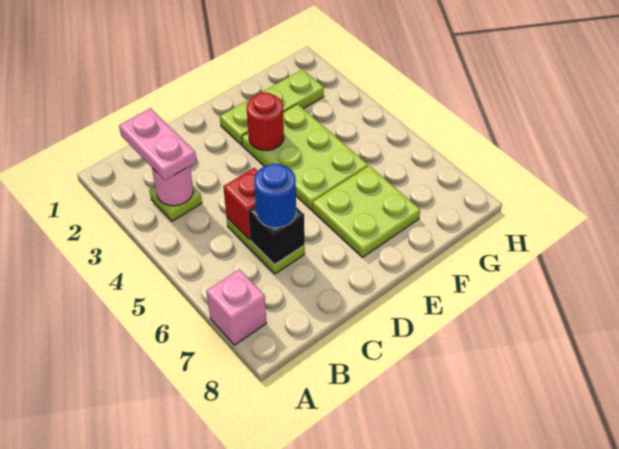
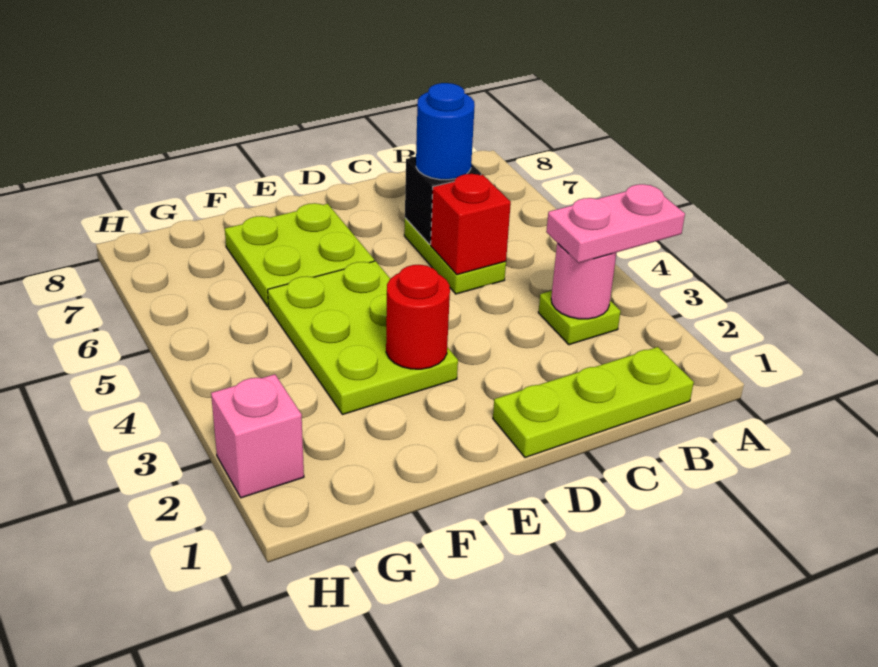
pink brick A7 level 1 -> pink brick H2 level 1
pink plate B2:B3 level 3 -> pink plate A3:B3 level 3
lime plate E2:G2 level 1 -> lime plate B1:D1 level 1

